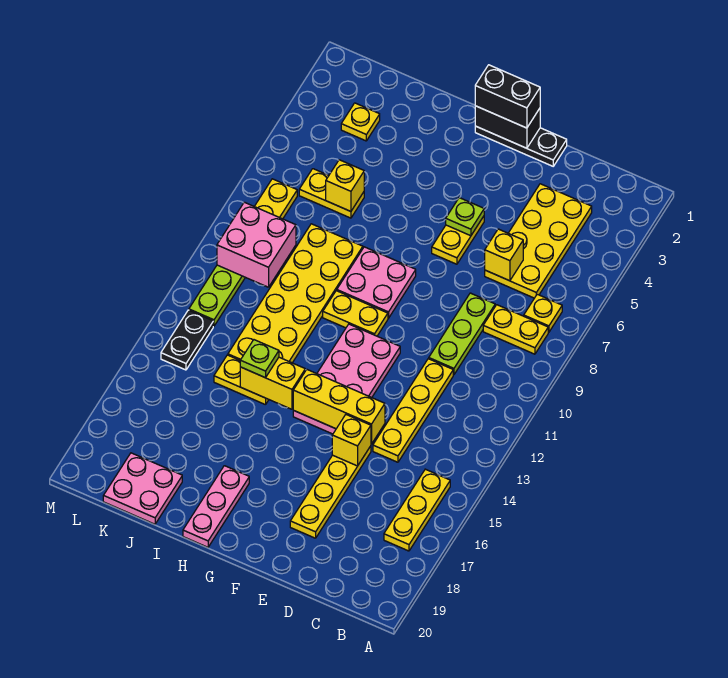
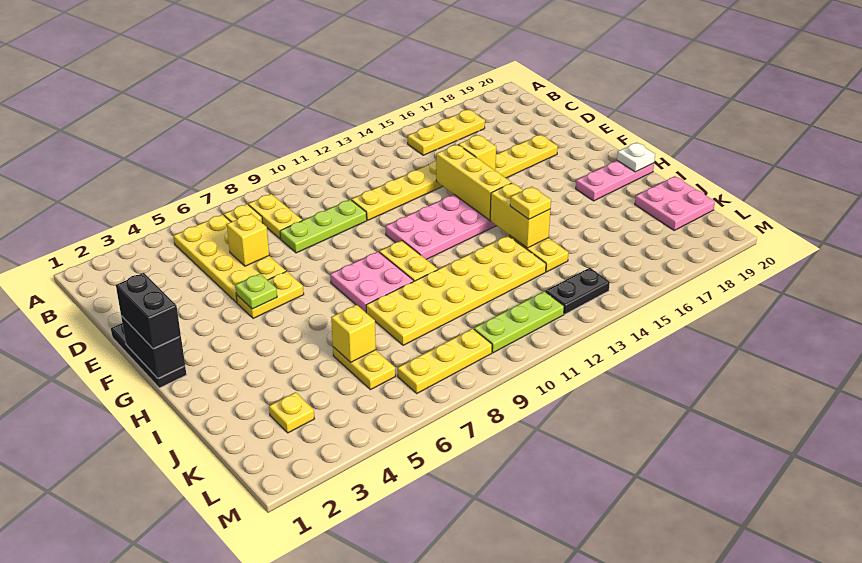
yellow plate C3:D6 level 1 -> yellow plate B5:E6 level 1
none -> white plate H20 level 2
lime plate I14 level 3 -> yellow plate I14 level 3
pink brick K9:L10 level 2 -> none

